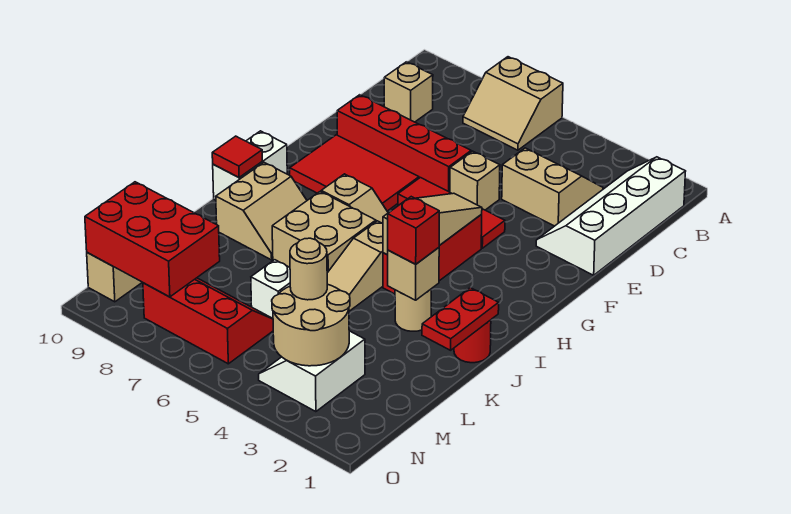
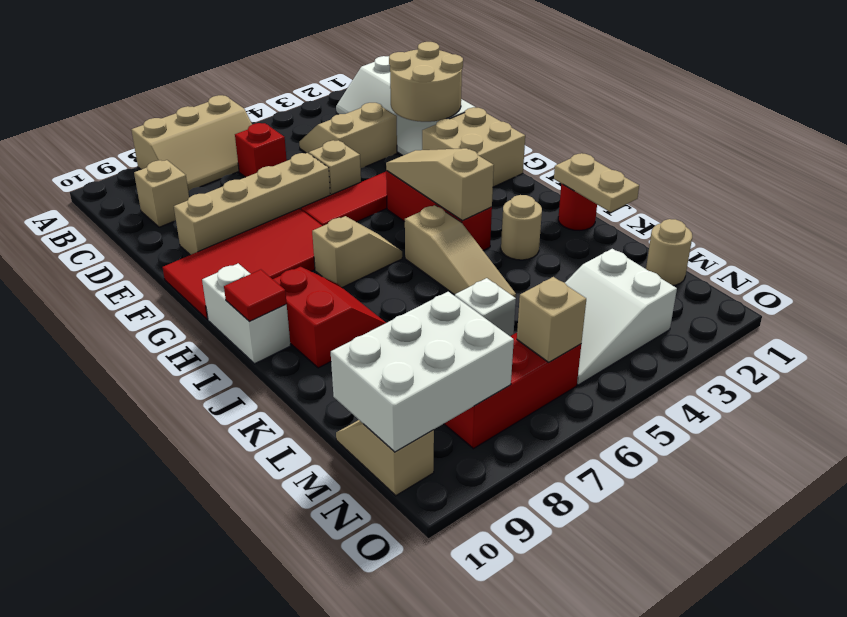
tan slope A6:B7 level 1 top A -> tan slope A6:B8 level 1 top A
red brick E6:E9 level 1 -> tan brick E6:E9 level 1
red tile F7:G9 level 1 -> red tile F7:G10 level 1
tan brick I6:J7 level 1 -> tan brick F1:G2 level 1
tan slope I8:J9 level 1 top 9 -> red slope I8:J9 level 1 top 9
red plate J1:K1 level 2 -> tan plate J1:K1 level 2
tan brick J3 level 2 -> tan brick N6 level 2
red brick J3 level 3 -> red brick C6 level 1
white slope M3:N4 level 1 top 3 -> white slope M3:N5 level 1 top 3
tan round brick M3:N4 level 2 -> tan round brick D1:E2 level 2
tan round brick M4 level 3 -> tan round brick M1 level 1
red brick M8:N10 level 2 -> white brick M8:N10 level 2

